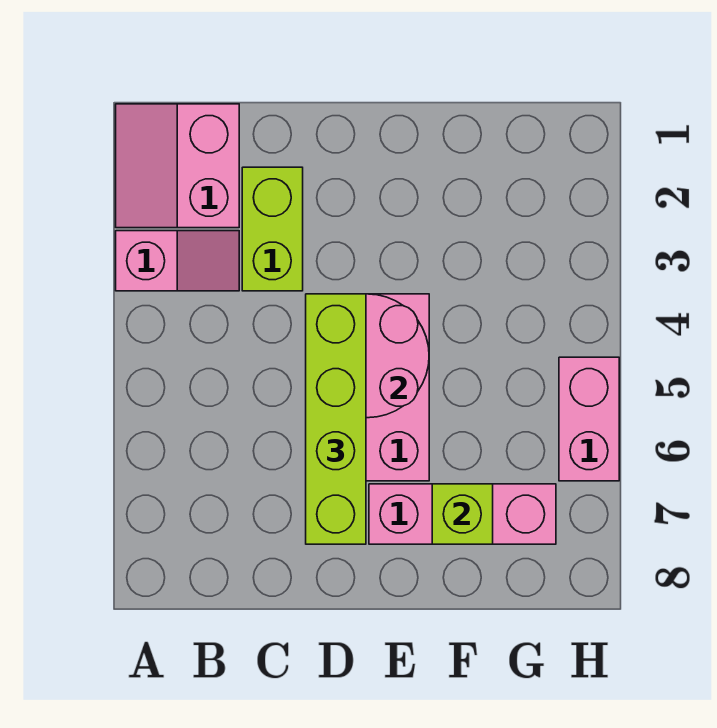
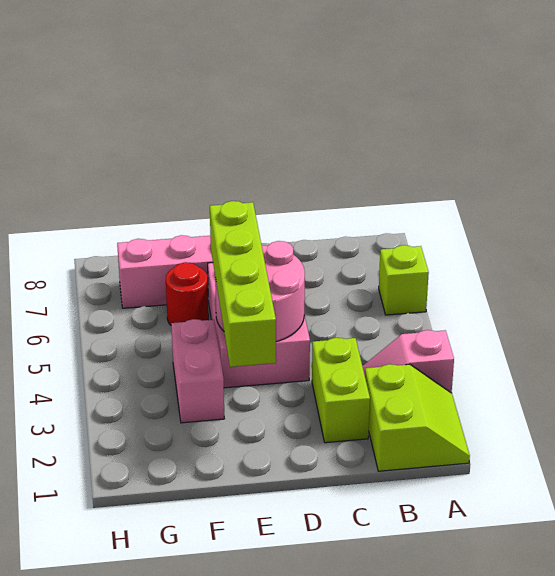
pink slope A1:B2 level 1 top B -> lime slope A1:B2 level 1 top B
lime brick D4:D7 level 3 -> lime brick E2:E5 level 3
none -> red round brick F6 level 1
lime brick F7 level 2 -> lime brick A6 level 1
pink brick H5:H6 level 1 -> pink brick F3:F4 level 1

